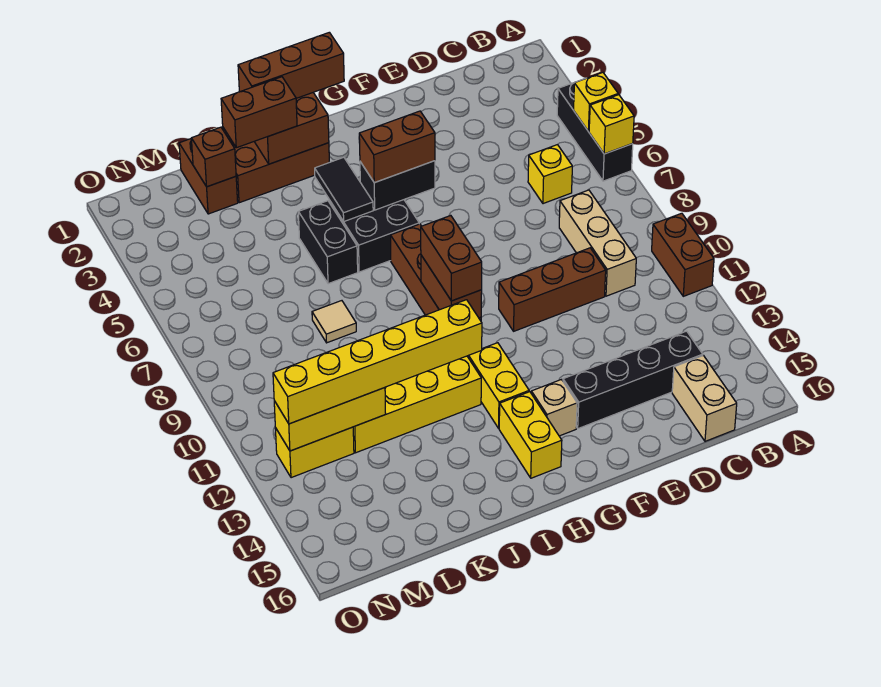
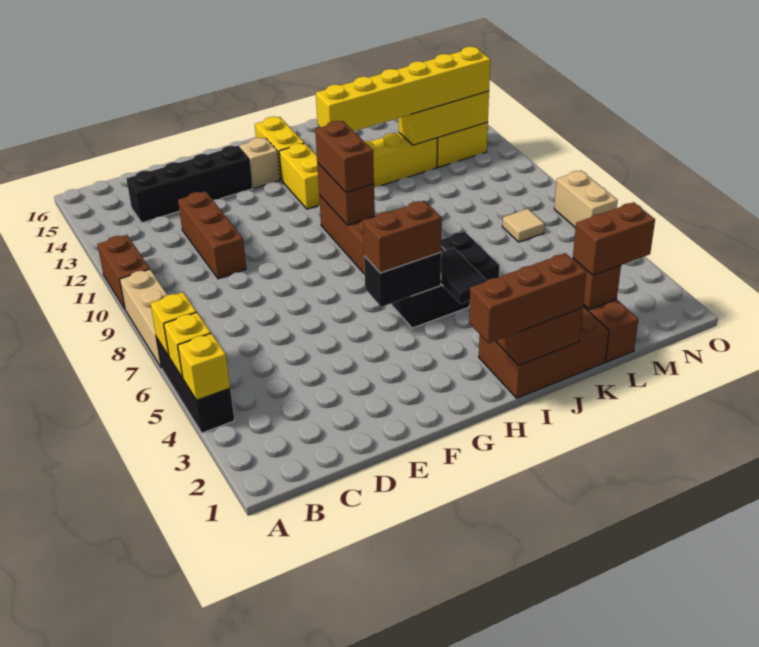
yellow brick C6 level 1 -> yellow brick A4 level 2
tan brick C8:C10 level 1 -> tan brick A7:A9 level 1
tan brick C15:C16 level 1 -> tan brick O6:O7 level 1
brown brick D10:F10 level 1 -> brown brick D10:D12 level 1
brown brick J2:K2 level 3 -> brown brick L2:M2 level 3
tan tile K8 level 1 -> tan tile M7 level 1

